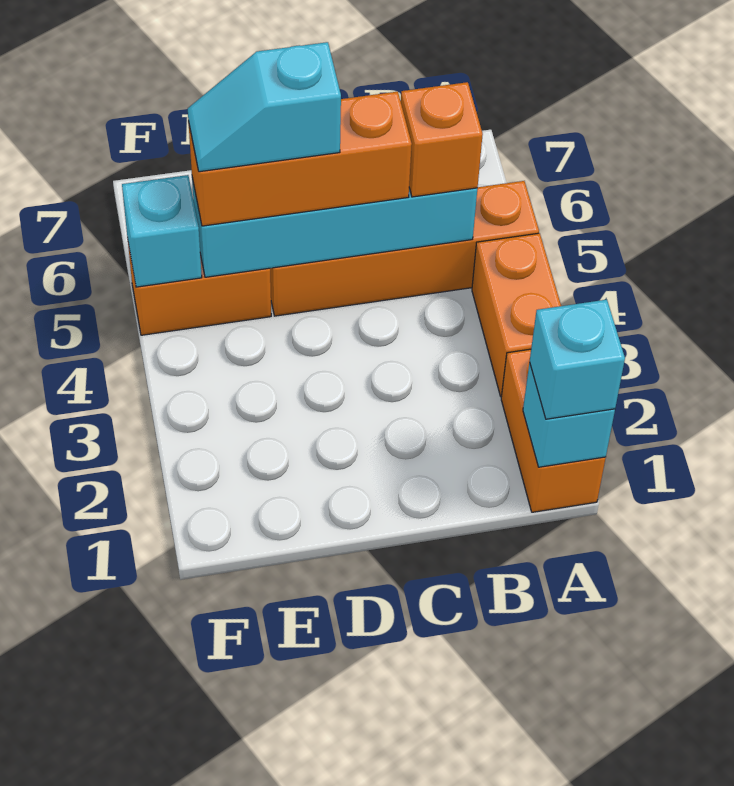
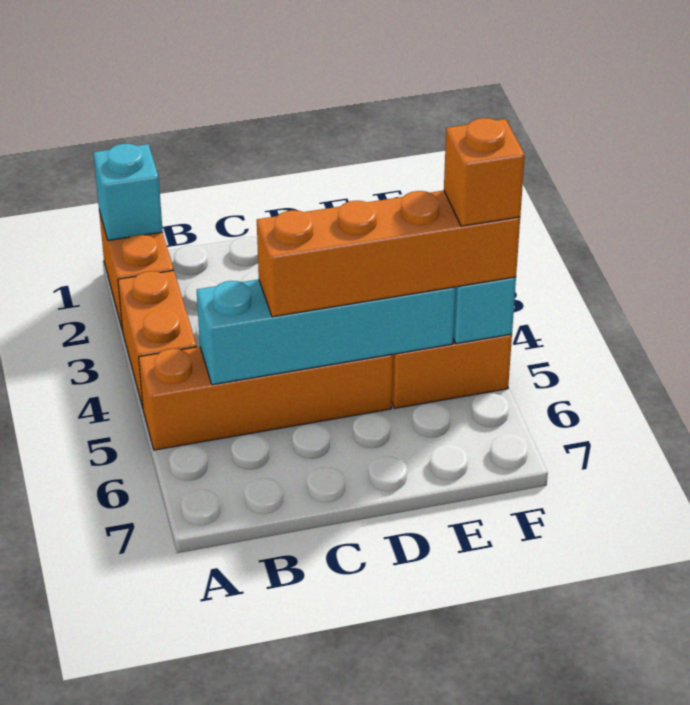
cyan brick A1 level 3 -> none
orange brick B5 level 3 -> orange brick F5 level 4
orange brick C5:E5 level 3 -> orange brick C5:F5 level 3
cyan slope D5:E5 level 4 top D -> none

